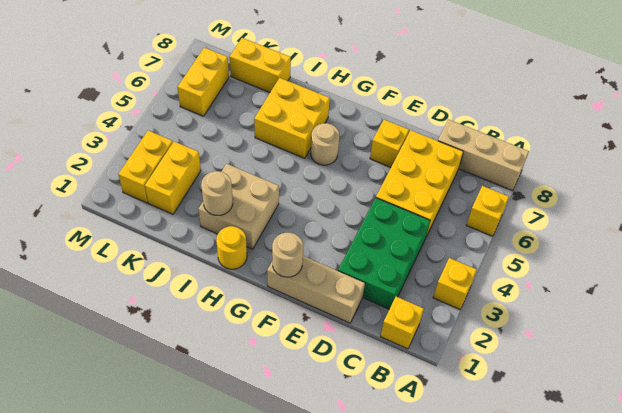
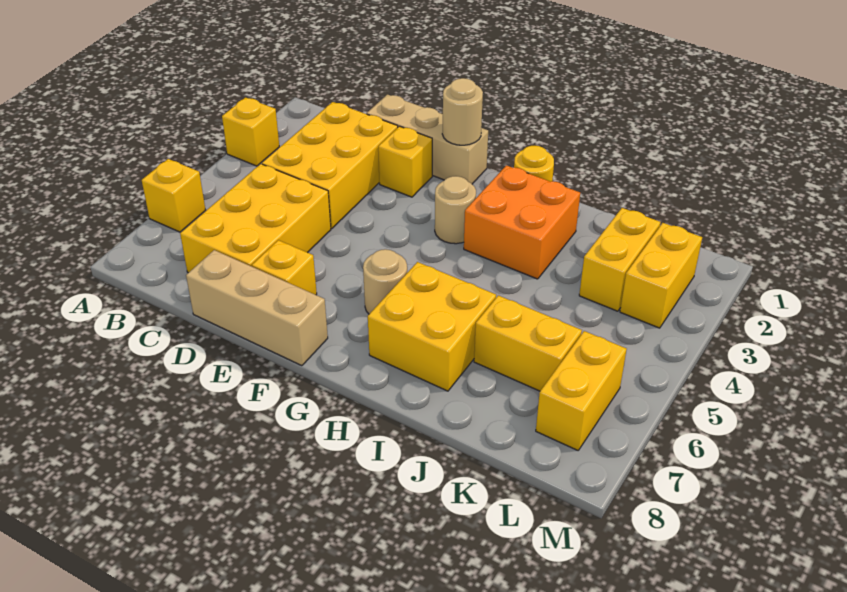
tan brick A8:C8 level 1 -> tan brick D8:F8 level 1
yellow brick B1 level 1 -> yellow brick E2 level 1
green brick C2:D4 level 1 -> yellow brick C2:D4 level 1
tan brick H2:I3 level 1 -> orange brick H2:I3 level 1
tan round brick I2 level 2 -> tan round brick G3 level 1
yellow brick J8:K8 level 1 -> yellow brick J6:K6 level 1

